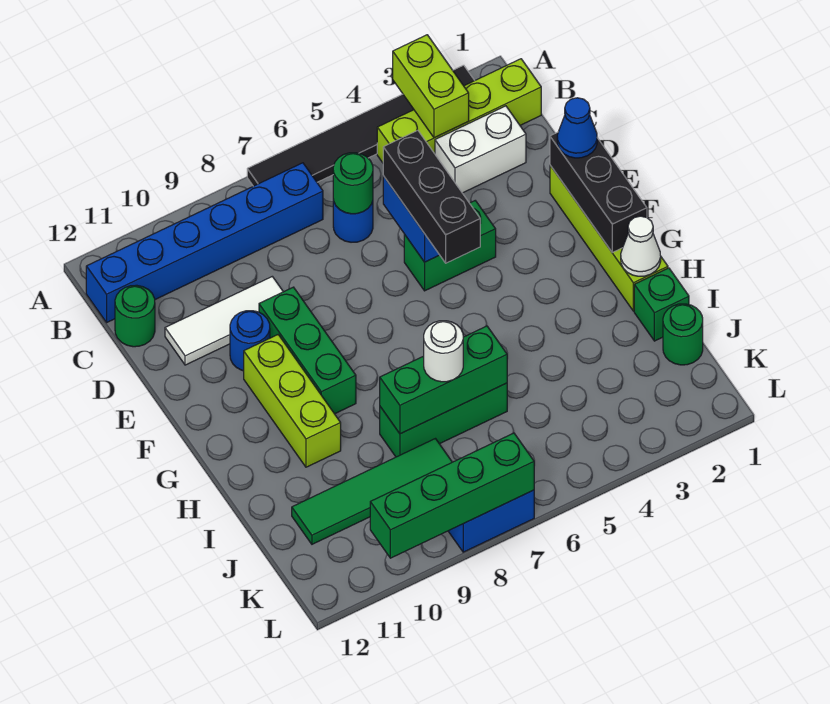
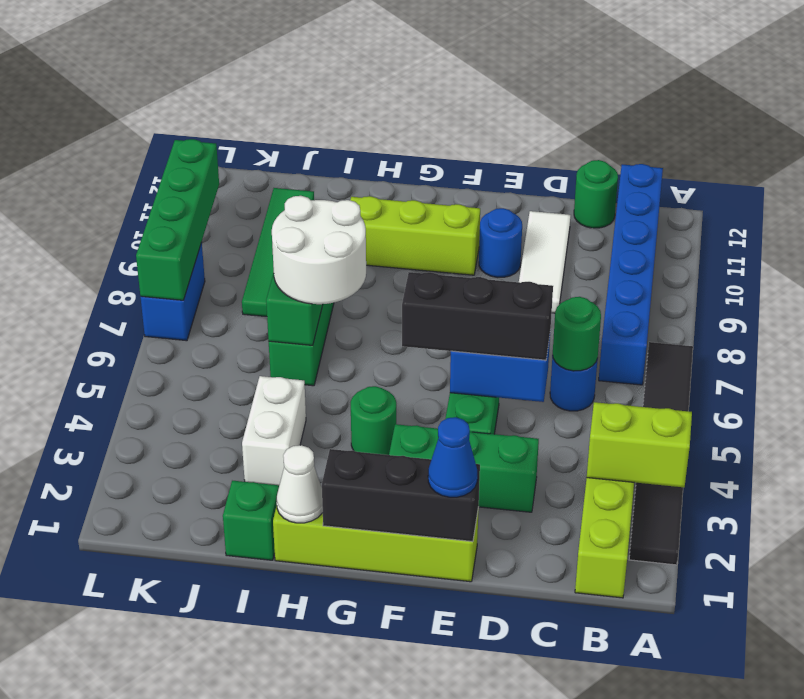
white brick C2:C3 level 1 -> white brick I3:I4 level 1
green brick E9:G9 level 1 -> green brick D3:F3 level 1
white round brick I7 level 3 -> white round brick H6:I7 level 3
green round brick J1 level 1 -> green round brick G4 level 1

